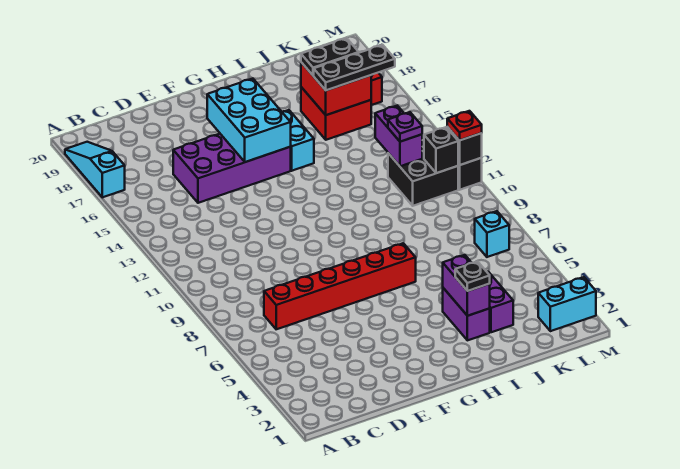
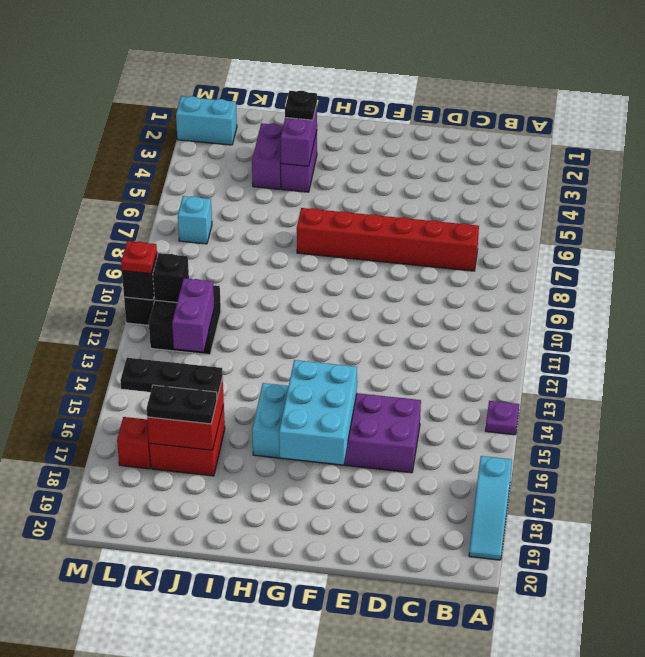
purple plate K12 level 3 -> purple plate A14 level 1

